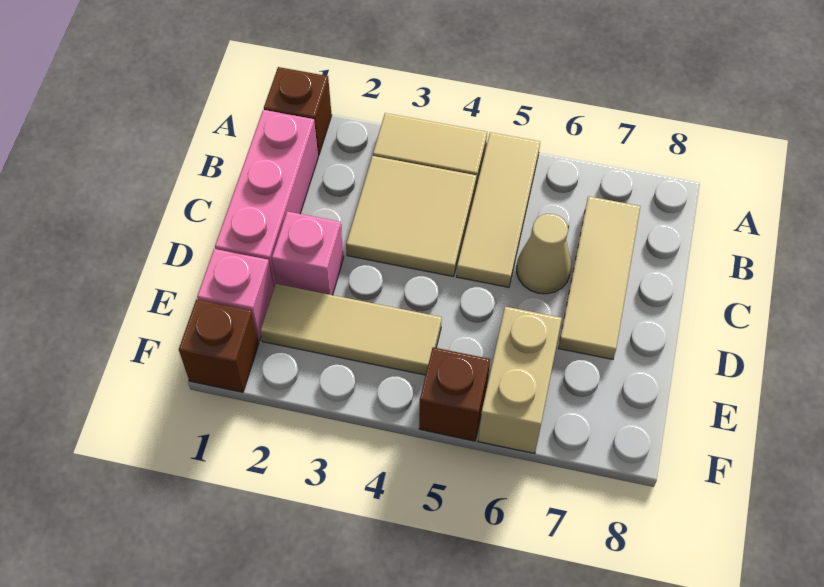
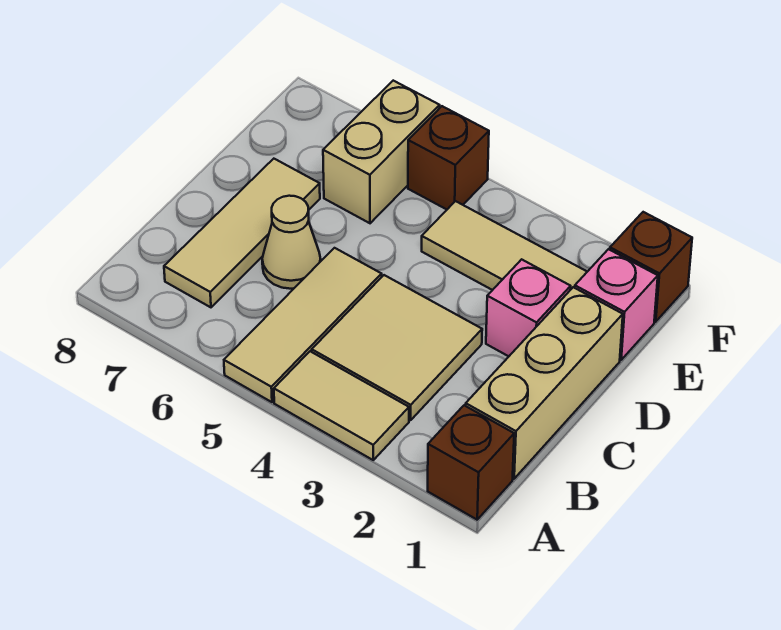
pink brick B1:D1 level 1 -> tan brick B1:D1 level 1

